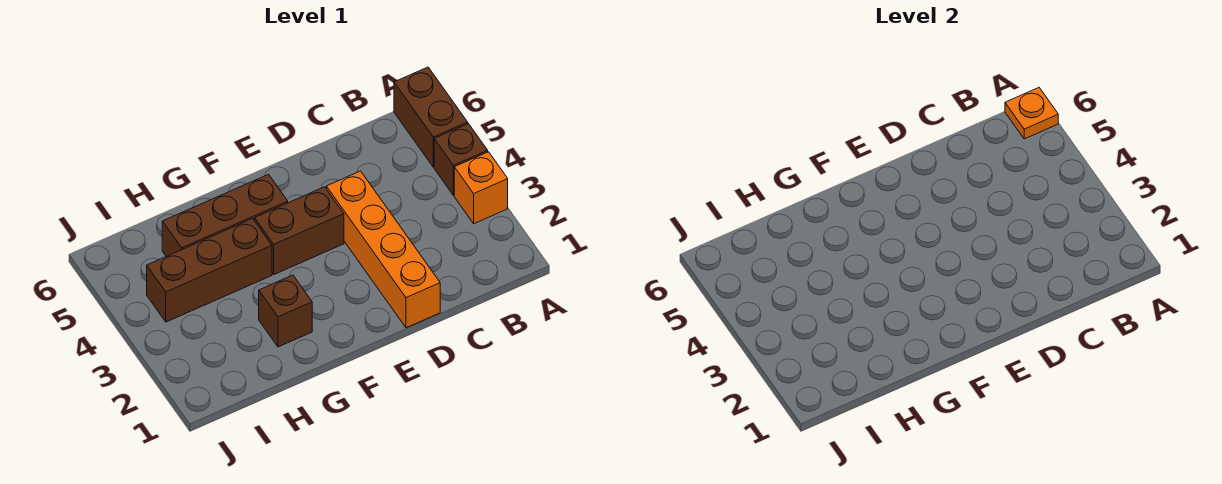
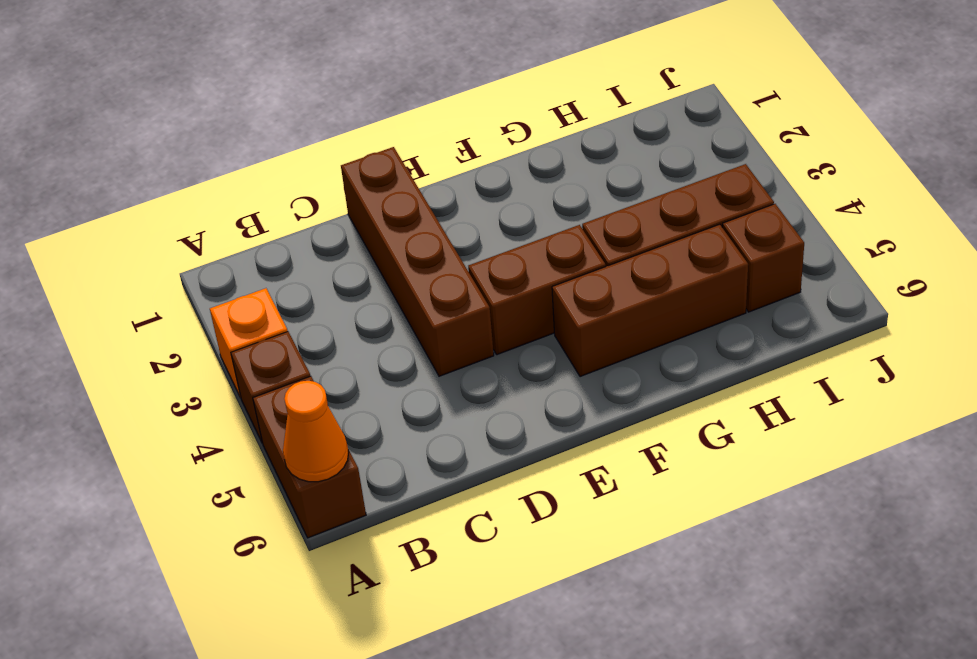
orange plate A6 level 2 -> orange cone A6 level 2
orange brick D1:D4 level 1 -> brown brick D1:D4 level 1
brown brick G2 level 1 -> brown brick I5 level 1

